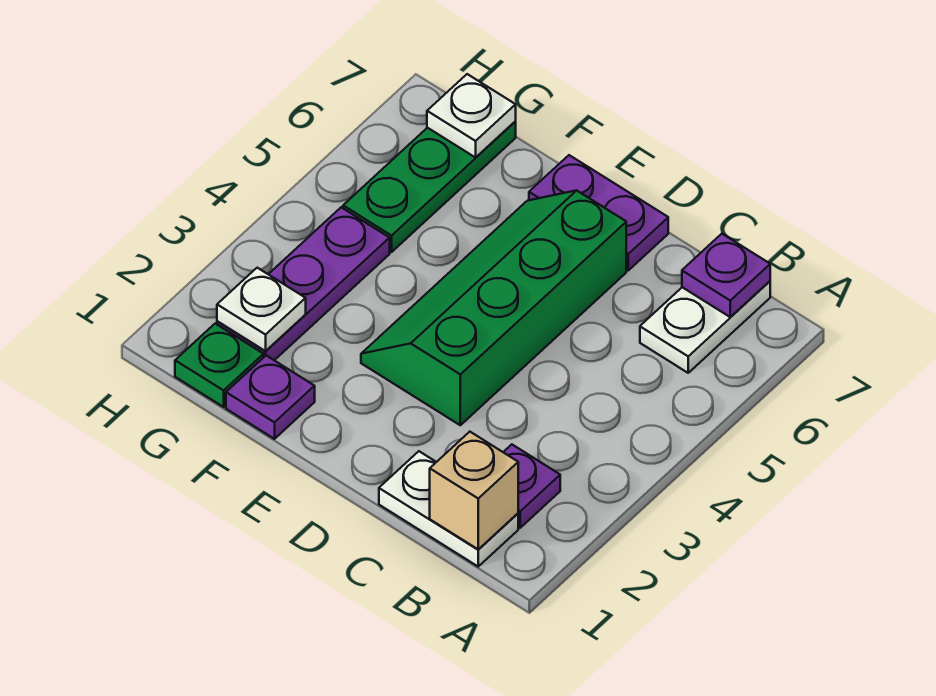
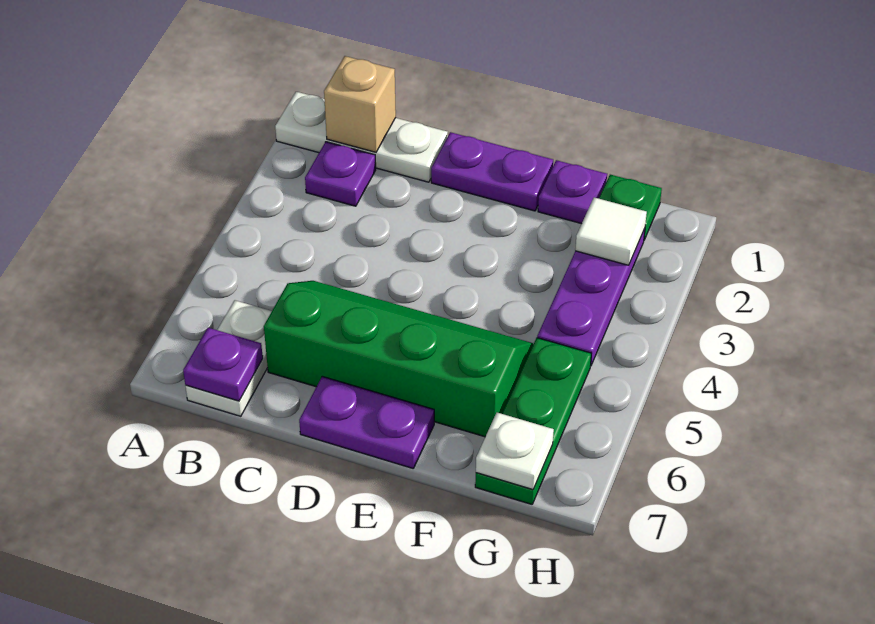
white plate B1:C1 level 1 -> white plate A1:C1 level 1
none -> purple plate D1:E1 level 1
green slope D3:E6 level 1 top D -> green slope C5:F6 level 1 top 6
white plate G2 level 2 -> white tile G2 level 2

